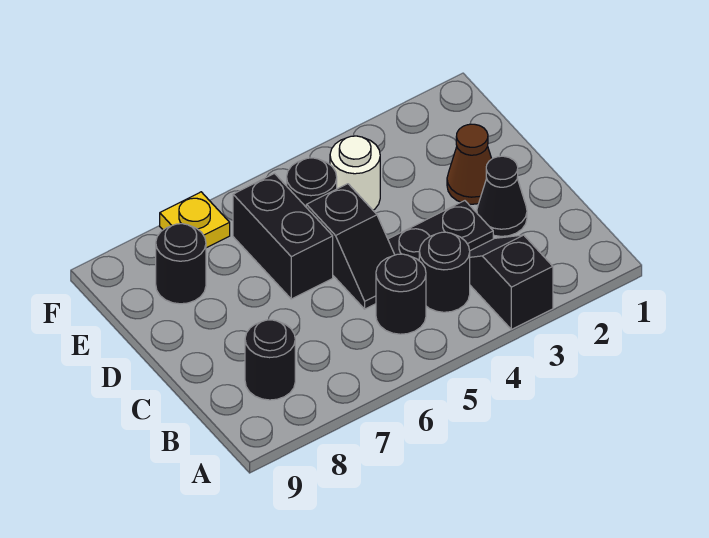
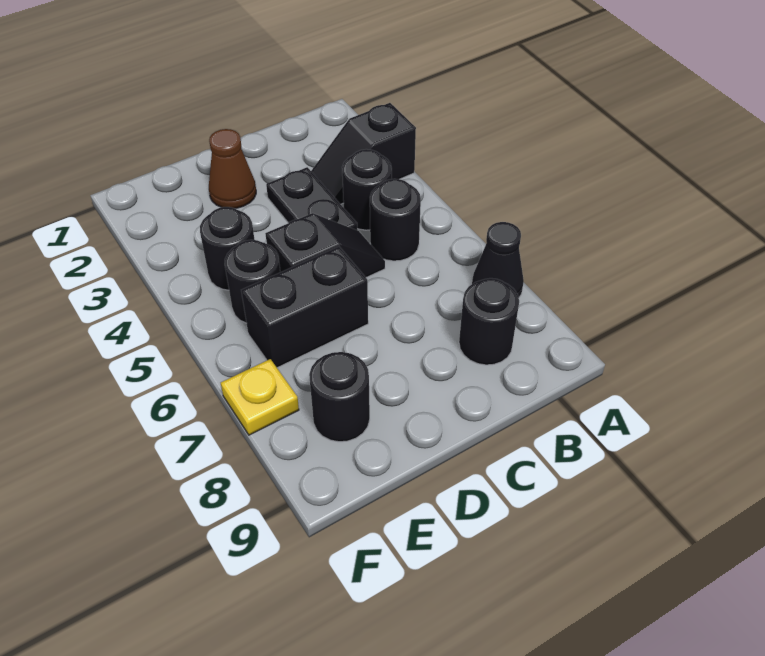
black cone C2 level 1 -> black cone A7 level 1
white round brick E4 level 1 -> black round brick E4 level 1

